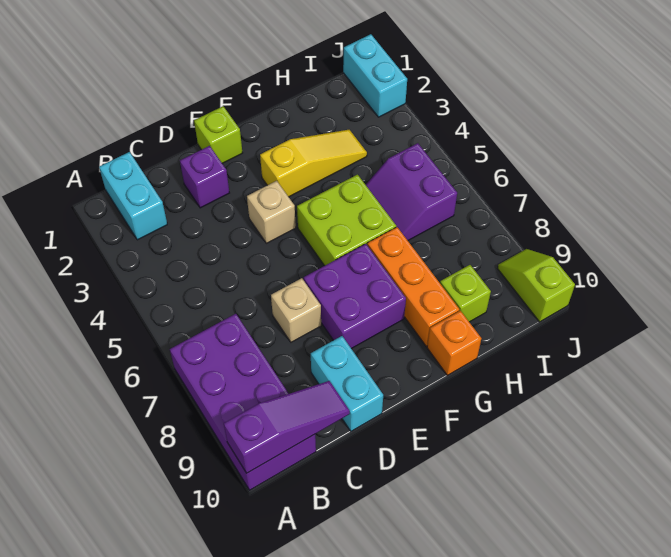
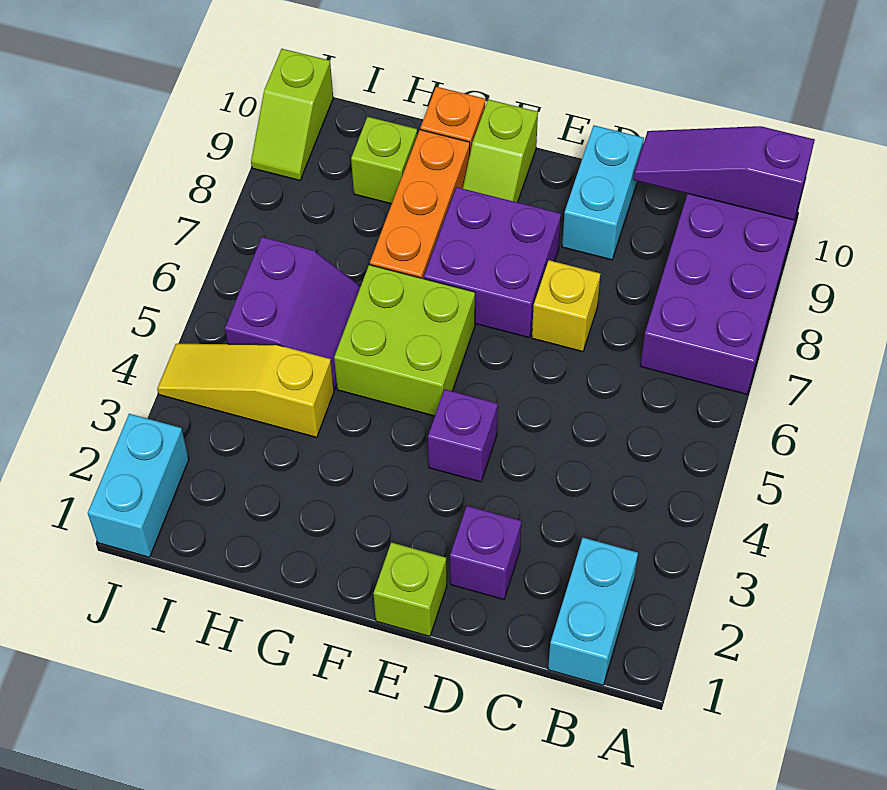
tan brick D7 level 1 -> yellow brick D7 level 1
tan brick E4 level 1 -> purple brick E4 level 1
yellow slope F3:H3 level 1 top F -> yellow slope H4:J4 level 1 top H
none -> lime slope F9:F10 level 1 top 10

